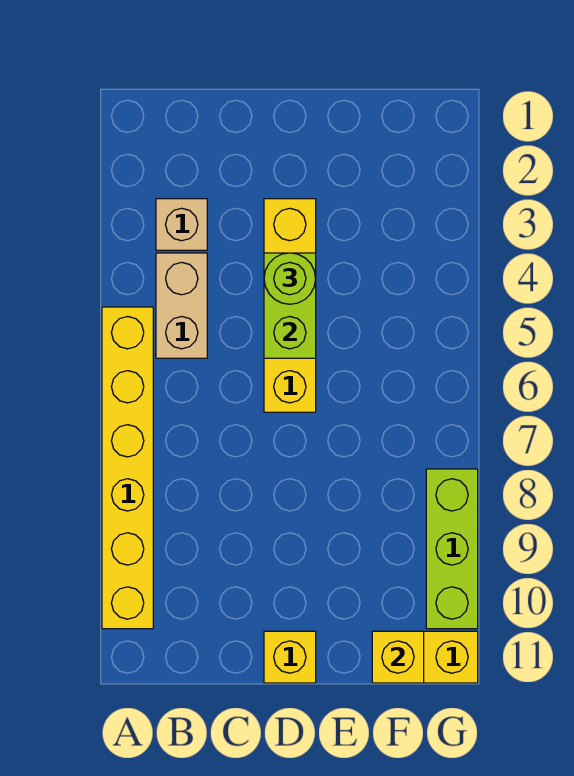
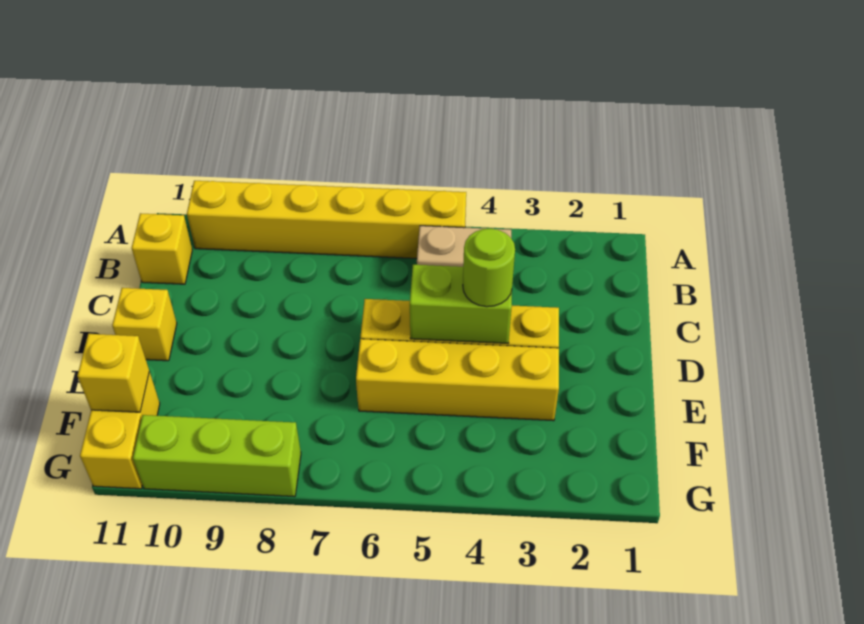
tan brick B3 level 1 -> none
none -> yellow brick B11 level 1
none -> yellow brick E3:E6 level 1

